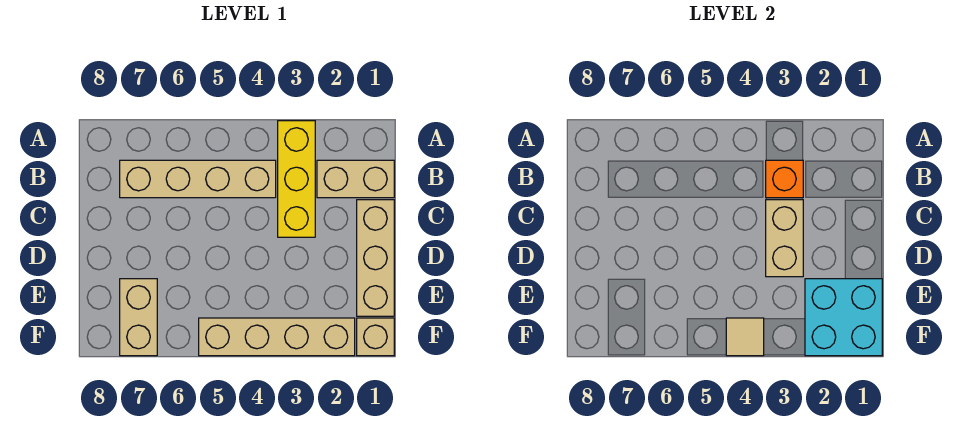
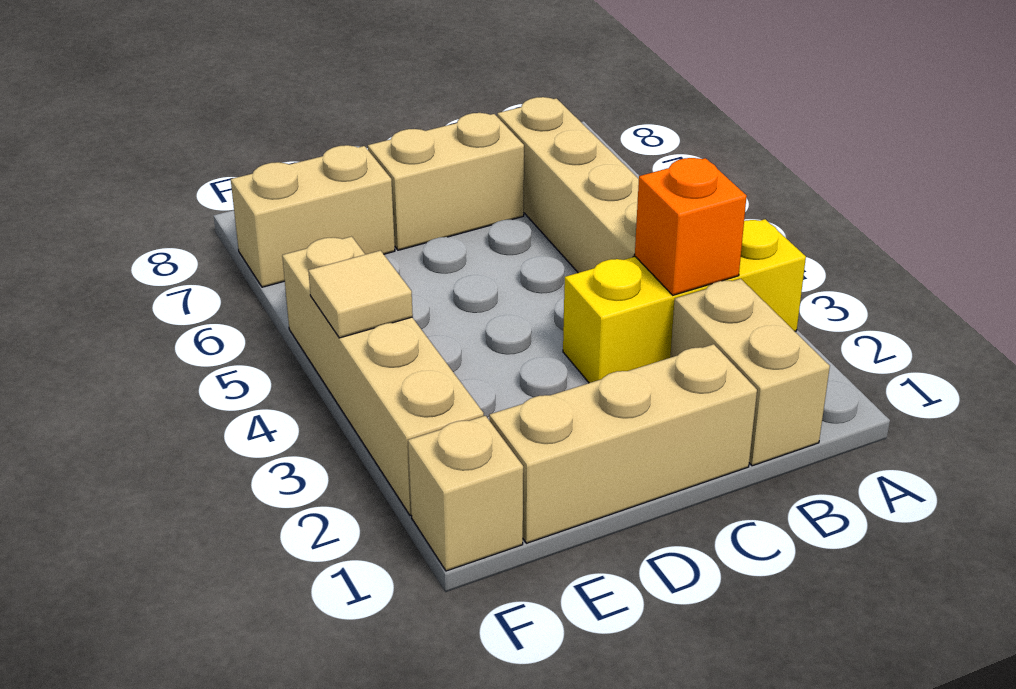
tan brick C3:D3 level 2 -> tan brick C7:D7 level 1
cyan brick E1:F2 level 2 -> none

